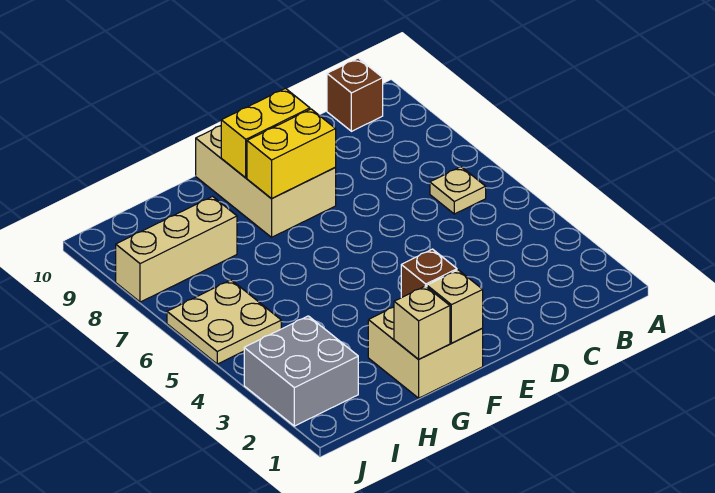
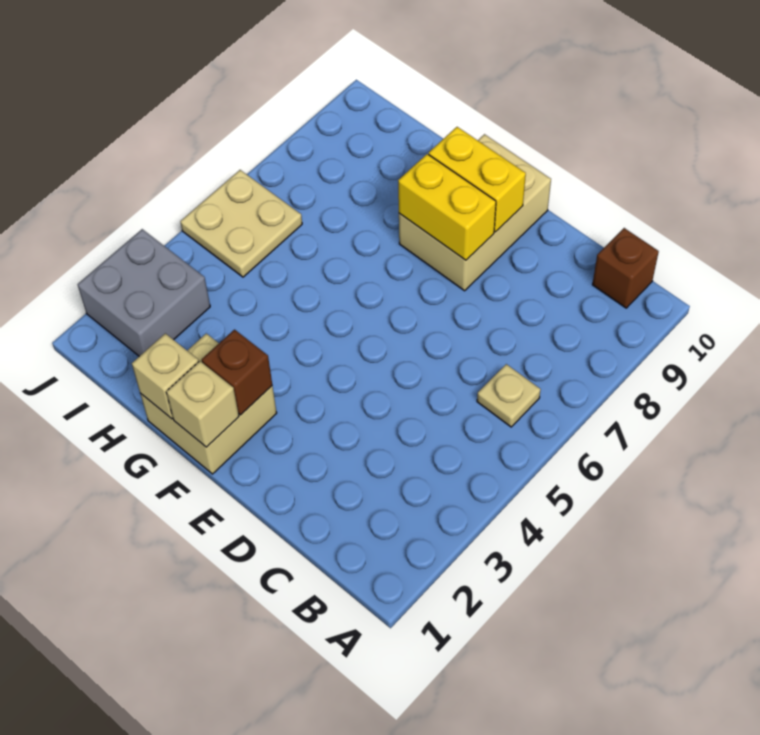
tan brick H8:J8 level 1 -> none

